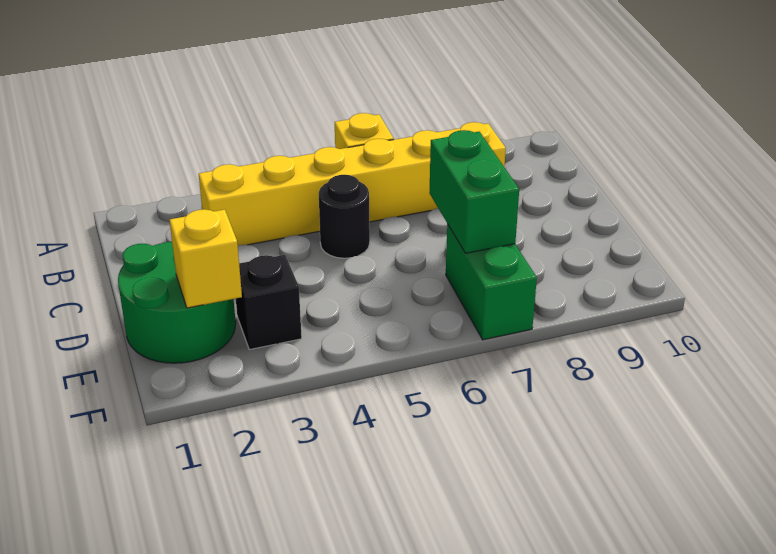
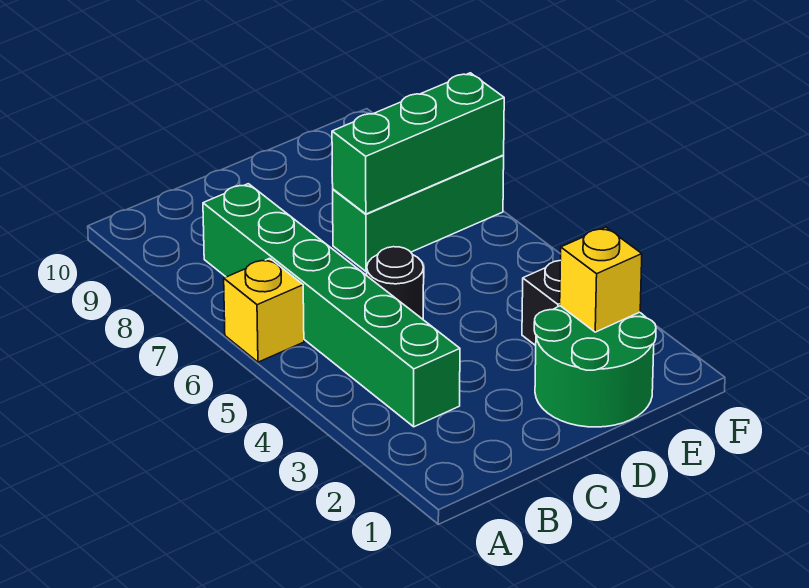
yellow brick B3:B8 level 1 -> green brick B3:B8 level 1
green brick D7:E7 level 2 -> green brick D7:F7 level 2
green brick E7:F7 level 1 -> green brick D7:F7 level 1

